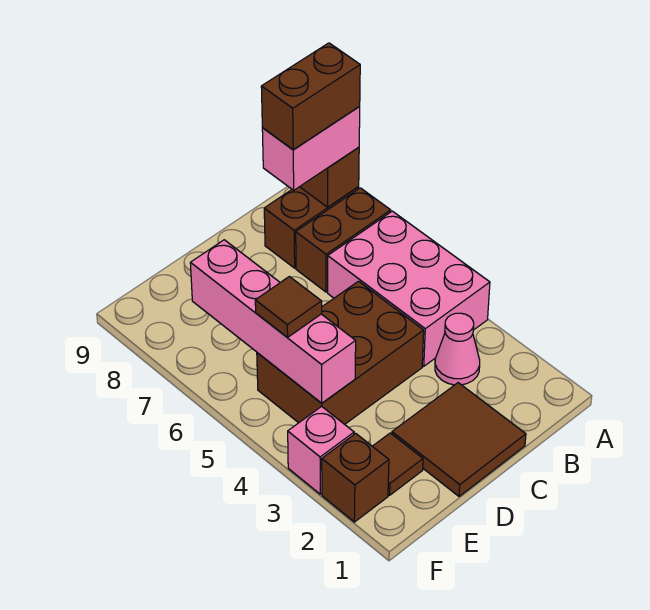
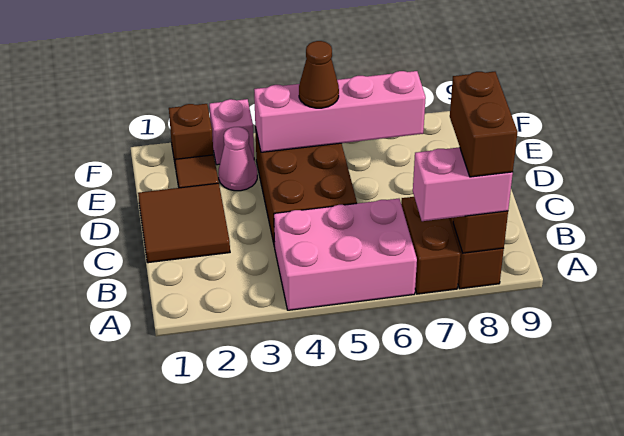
pink brick A8:B8 level 3 -> pink brick A7:A8 level 3
pink cone B3 level 1 -> pink cone E3 level 1
brown tile E5 level 3 -> brown cone E5 level 3

